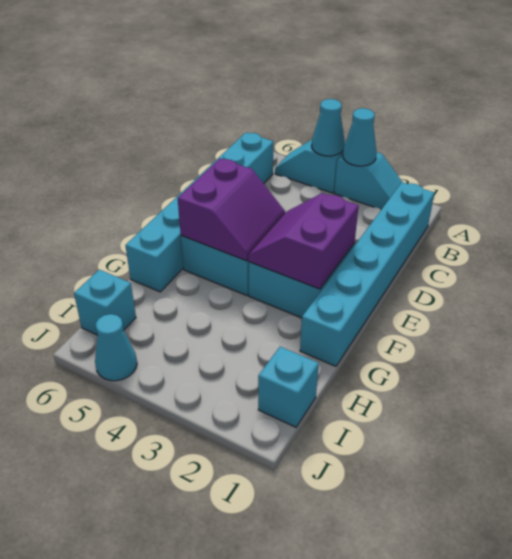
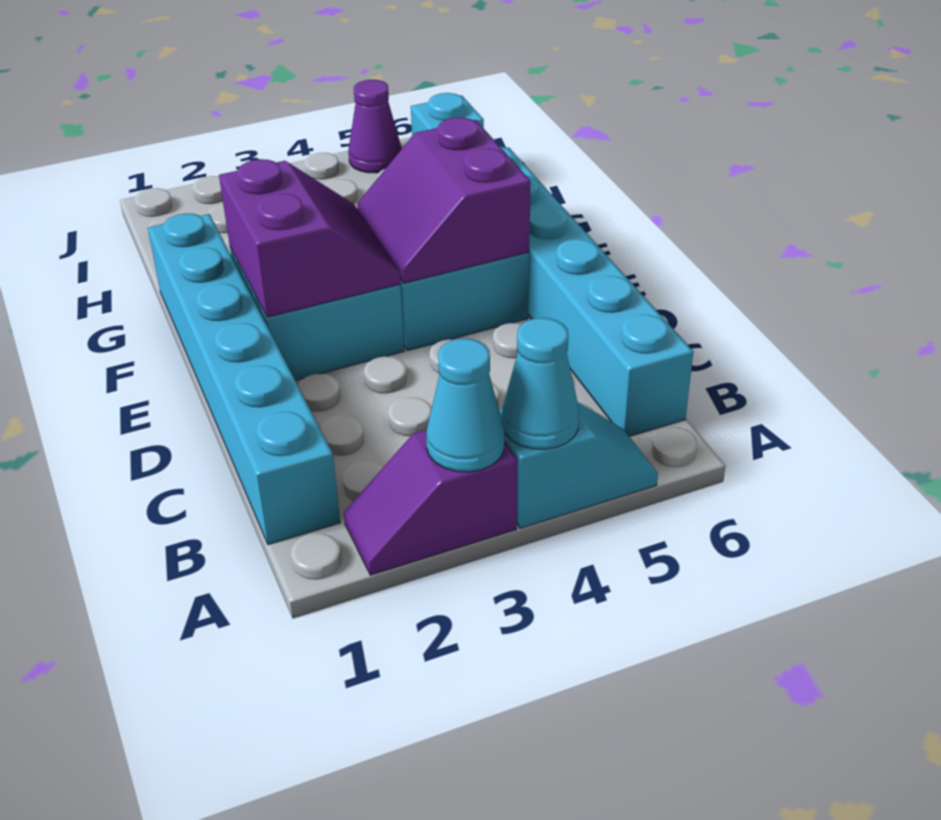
cyan slope A2:A3 level 1 top 3 -> purple slope A2:A3 level 1 top 3
cyan brick I1 level 1 -> none
cyan cone J5 level 1 -> purple cone J5 level 1

